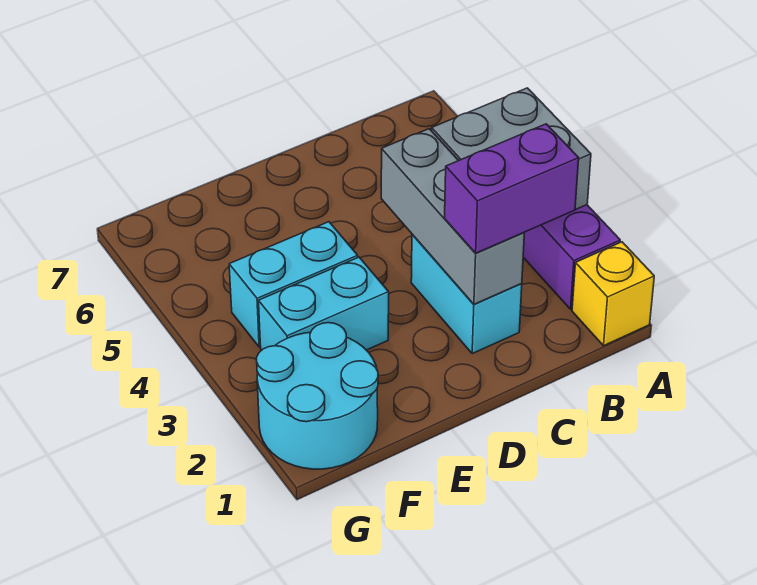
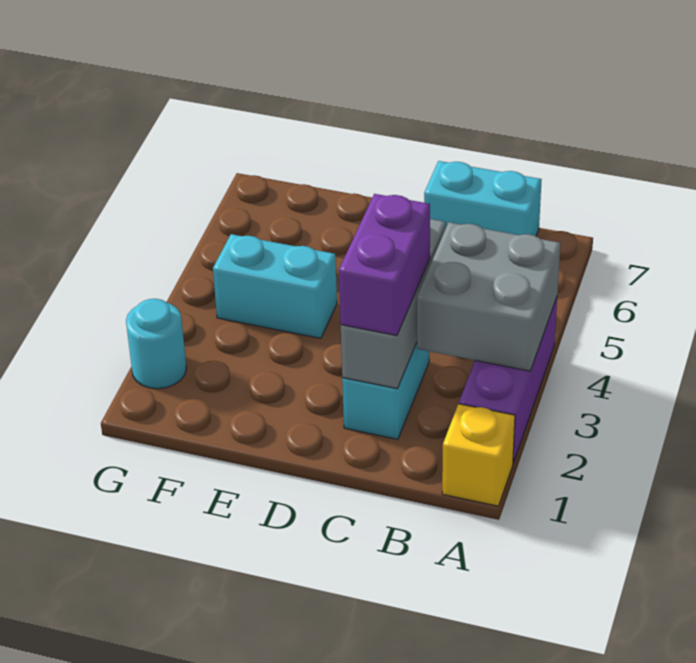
purple brick B2:C2 level 3 -> purple brick C2:C3 level 3
cyan brick E3:F3 level 1 -> cyan brick B7:C7 level 1
cyan round brick F1:G2 level 1 -> cyan round brick G2 level 1

